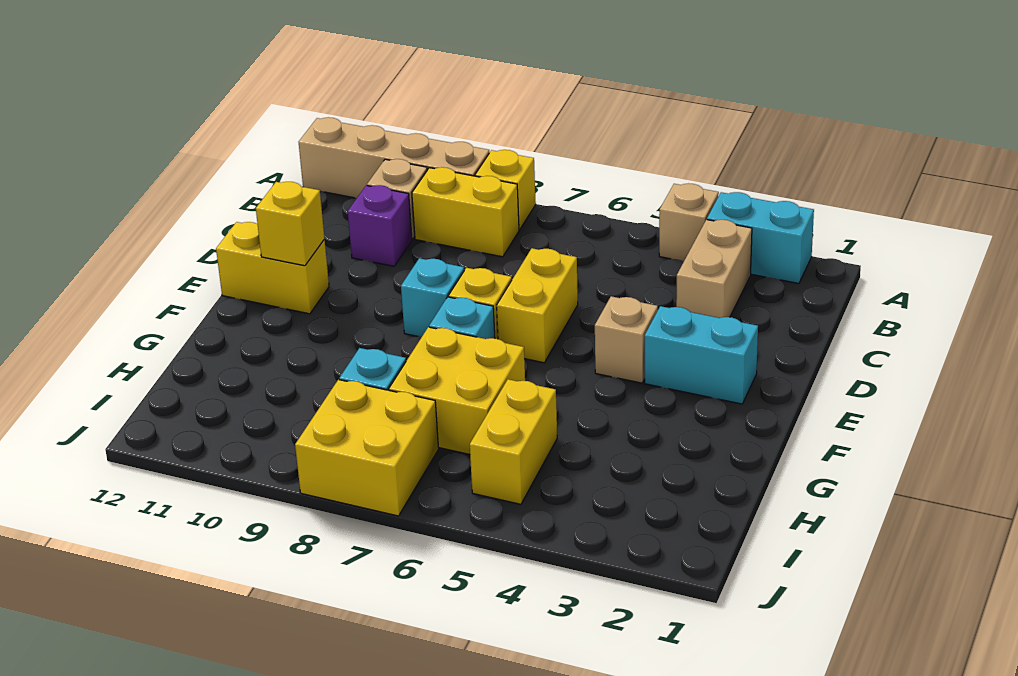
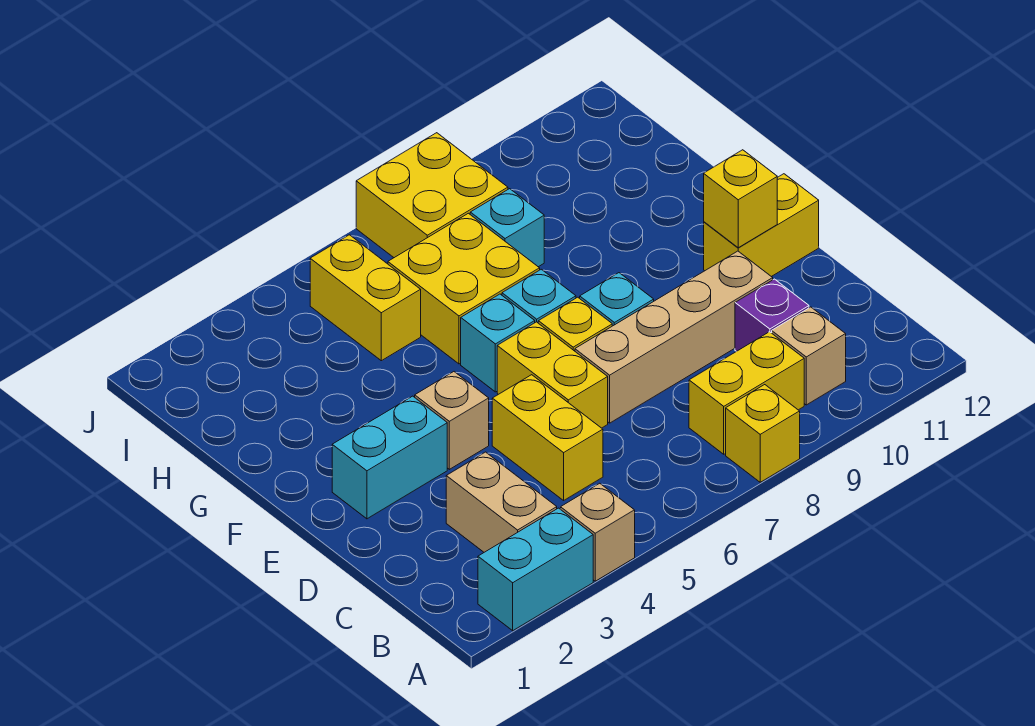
tan brick A9:A12 level 1 -> tan brick D7:D10 level 1
none -> yellow brick C5:D5 level 1
none -> cyan brick F6 level 1

